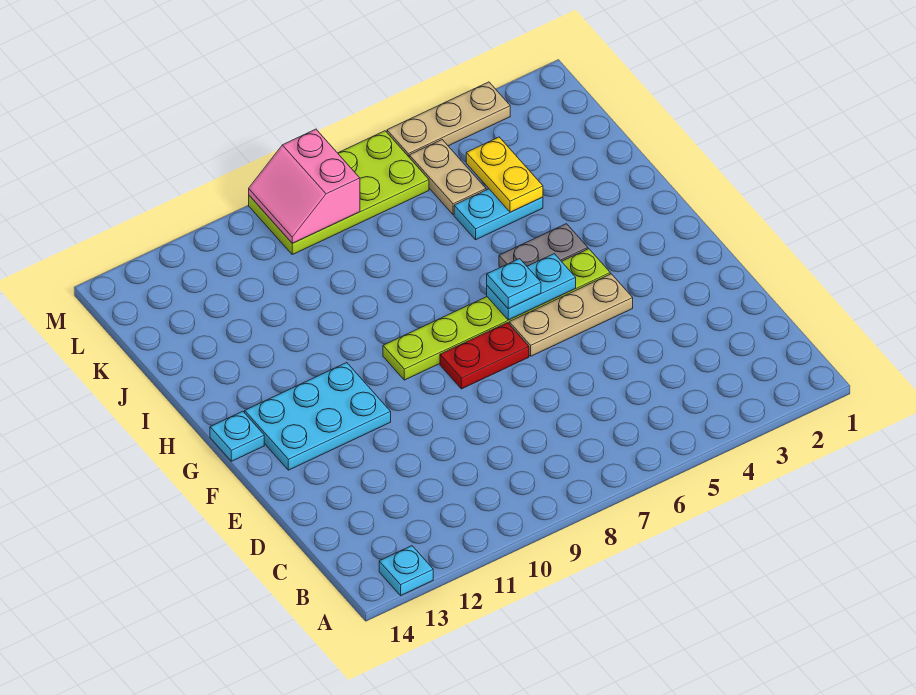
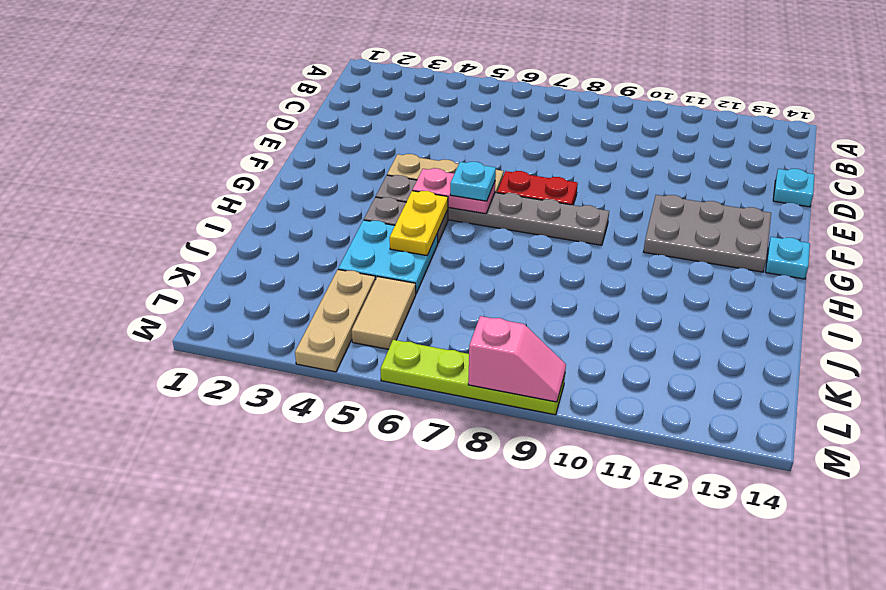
cyan plate A13 level 1 -> cyan plate D14 level 1
cyan plate F11:G13 level 1 -> grey plate F11:G13 level 1
lime plate G4:G9 level 1 -> grey plate G4:G9 level 1
cyan plate G5:G6 level 2 -> pink plate G5:G6 level 2
cyan plate J4:J5 level 1 -> cyan plate I4:J5 level 1
yellow plate J4:K4 level 2 -> yellow plate H5:I5 level 2
tan plate K5:L5 level 1 -> tan tile K5:L5 level 1
lime plate L6:M9 level 1 -> lime plate M6:M9 level 1
pink slope L8:M9 level 2 top 8 -> pink slope M8:M9 level 2 top 8
tan plate M3:M5 level 1 -> tan plate K4:M4 level 1

